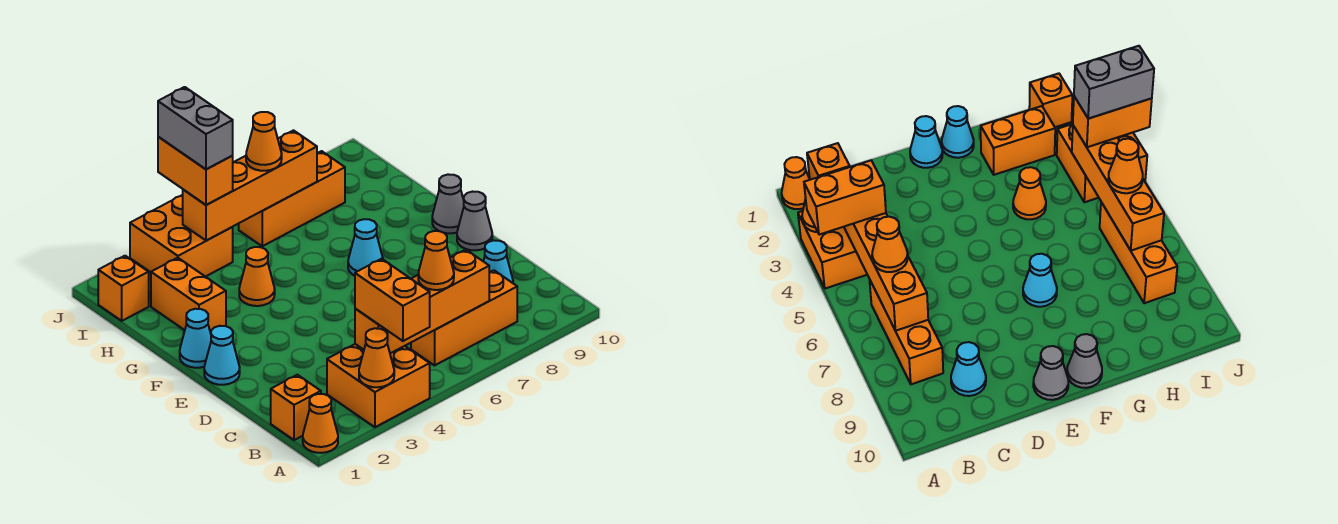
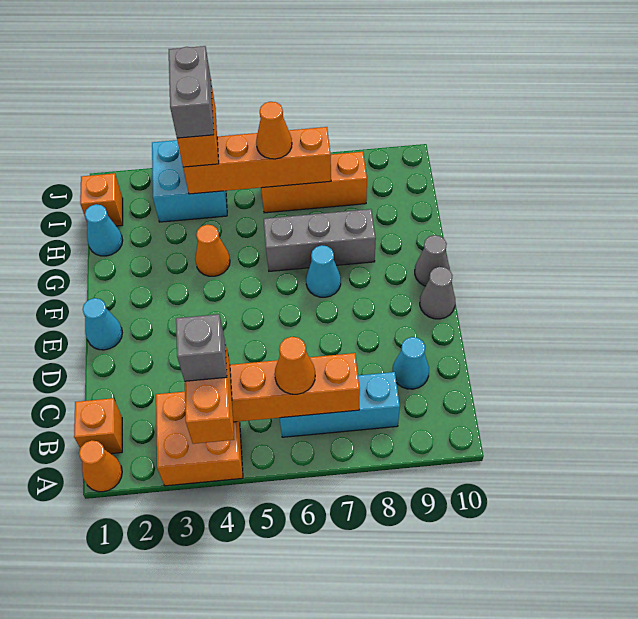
orange cone A3 level 2 -> none
none -> grey brick B4 level 4
orange brick B6:B8 level 1 -> cyan brick B6:B8 level 1
cyan cone F1 level 1 -> cyan cone H1 level 1
orange brick G2:H2 level 1 -> none
none -> grey brick G6:G8 level 1
orange brick I3:J4 level 1 -> cyan brick I3:J4 level 1

